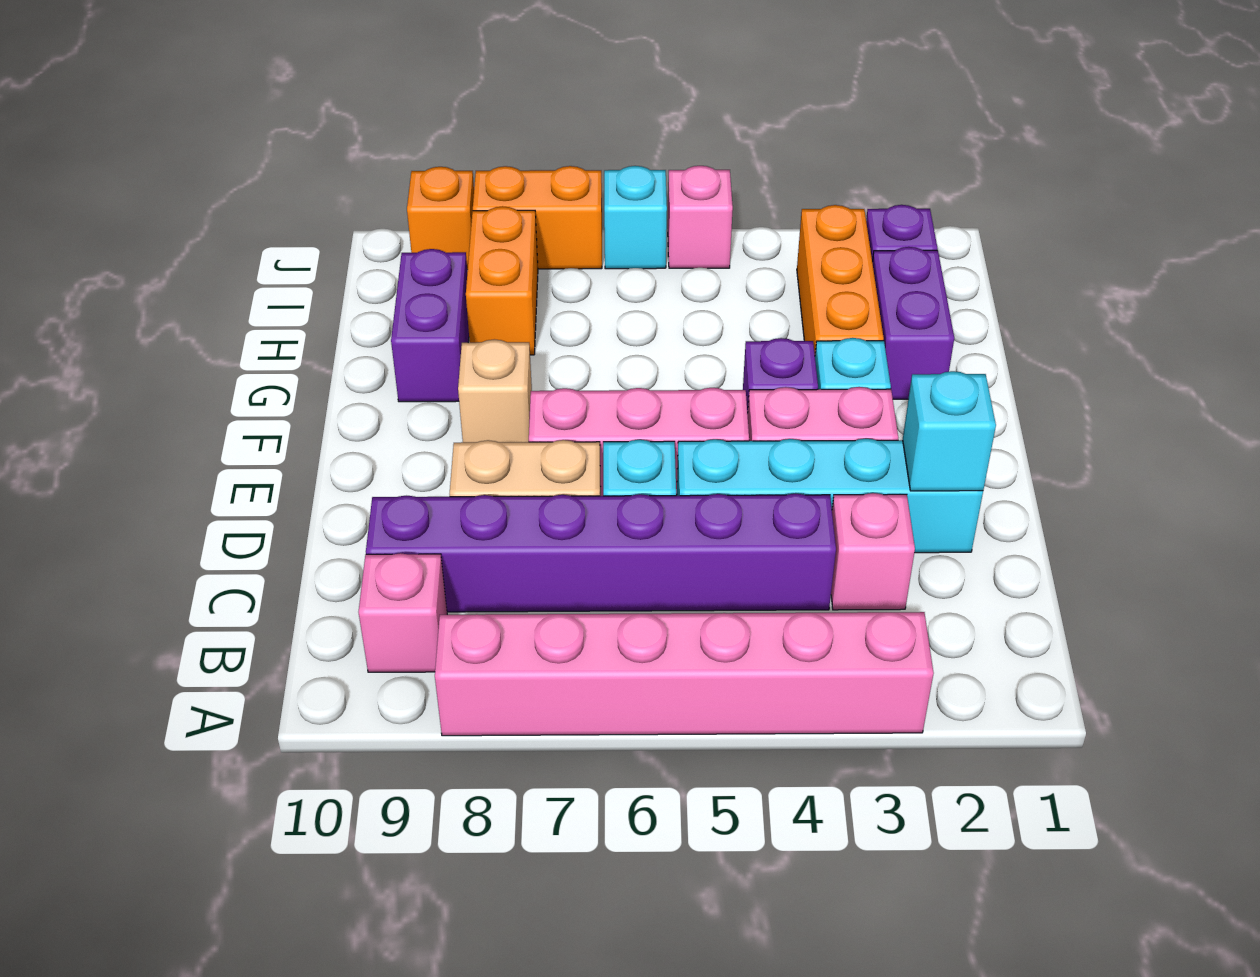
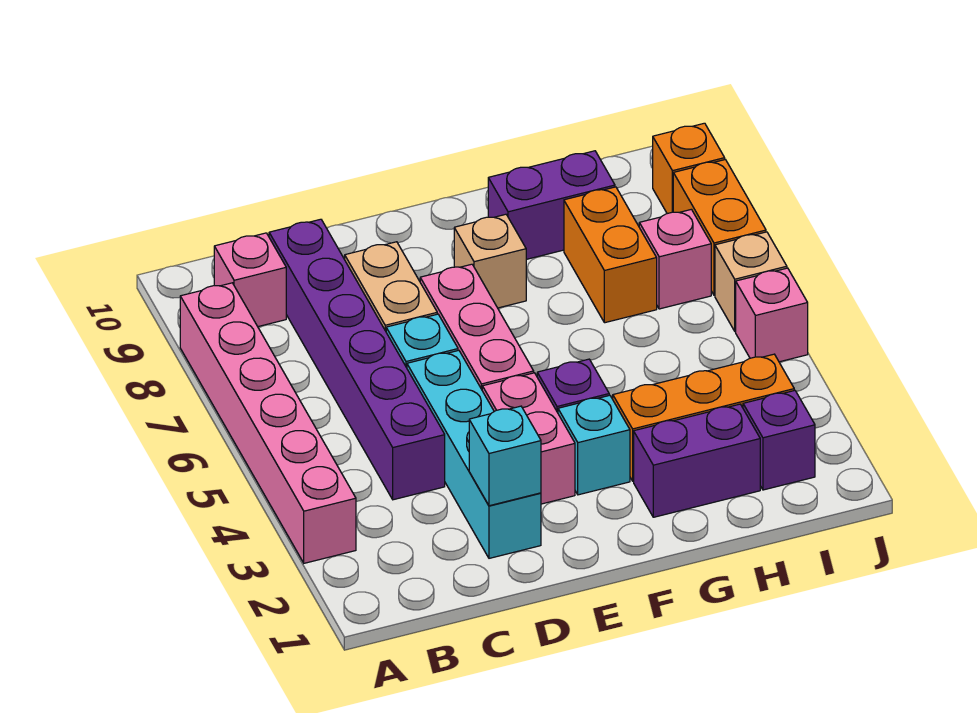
pink brick C3 level 1 -> pink brick I7 level 1
orange brick H8:I8 level 1 -> orange brick H7:H8 level 1
cyan brick J6 level 1 -> tan brick J6 level 1

